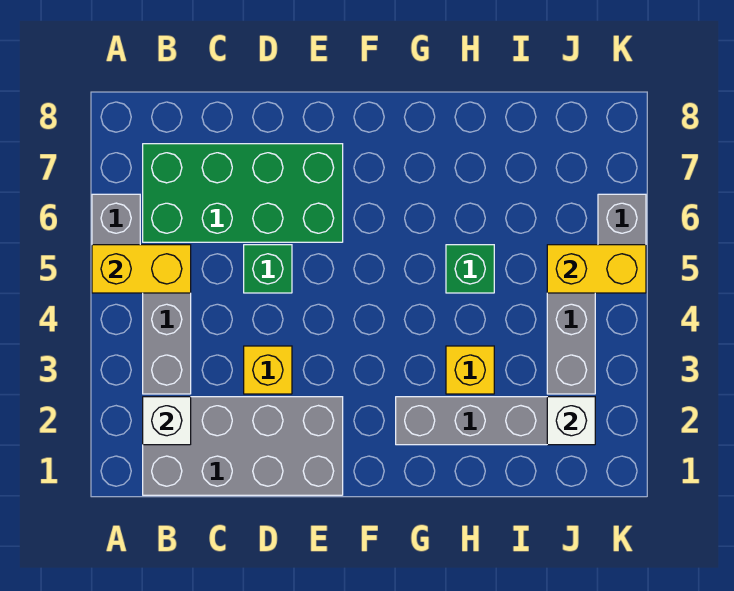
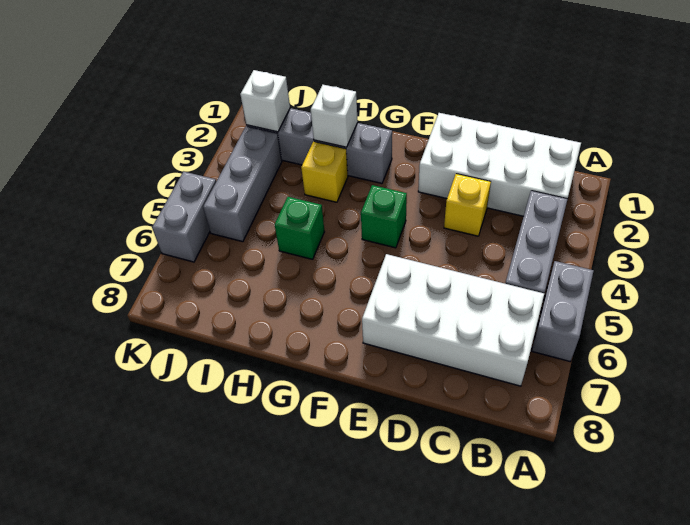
yellow brick A5:B5 level 2 -> none
grey brick B1:E2 level 1 -> white brick B1:E2 level 1
white brick B2 level 2 -> white brick H2 level 2
green brick B6:E7 level 1 -> white brick B6:E7 level 1
green brick D5 level 1 -> green brick F4 level 1
yellow brick J5:K5 level 2 -> none

